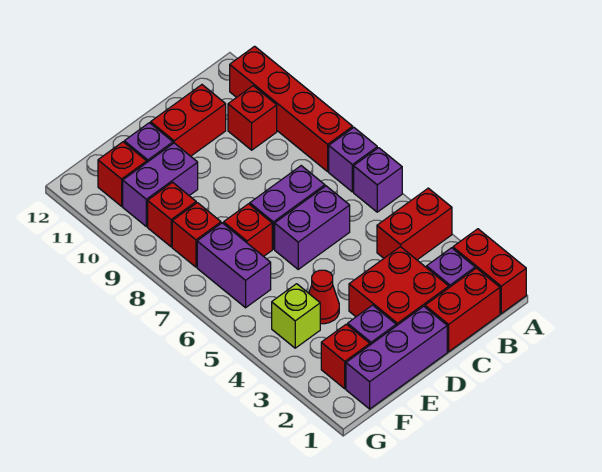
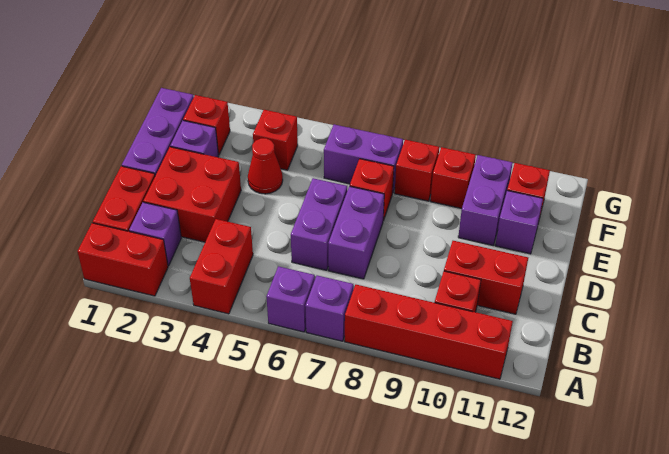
red brick C11:D11 level 1 -> red brick C10:C11 level 1
lime brick F4 level 1 -> red brick F4 level 1

